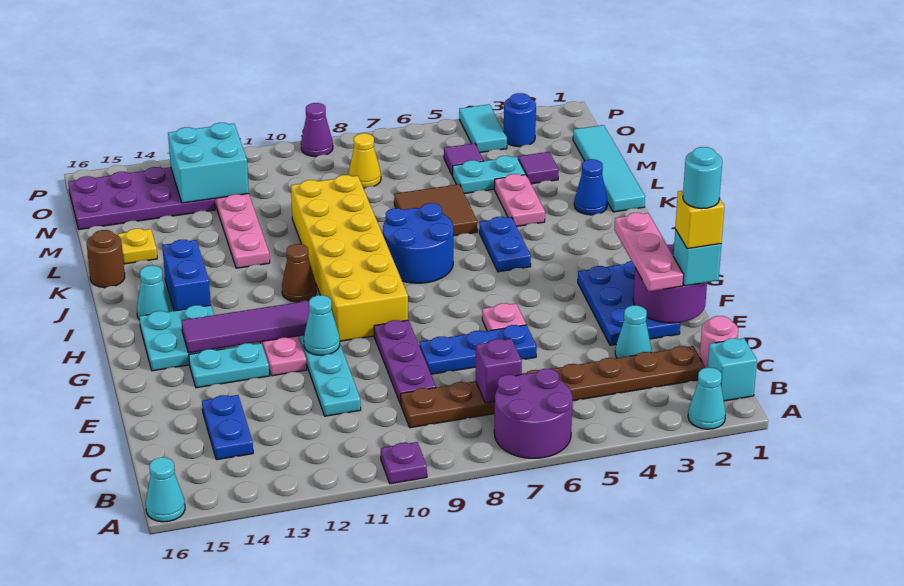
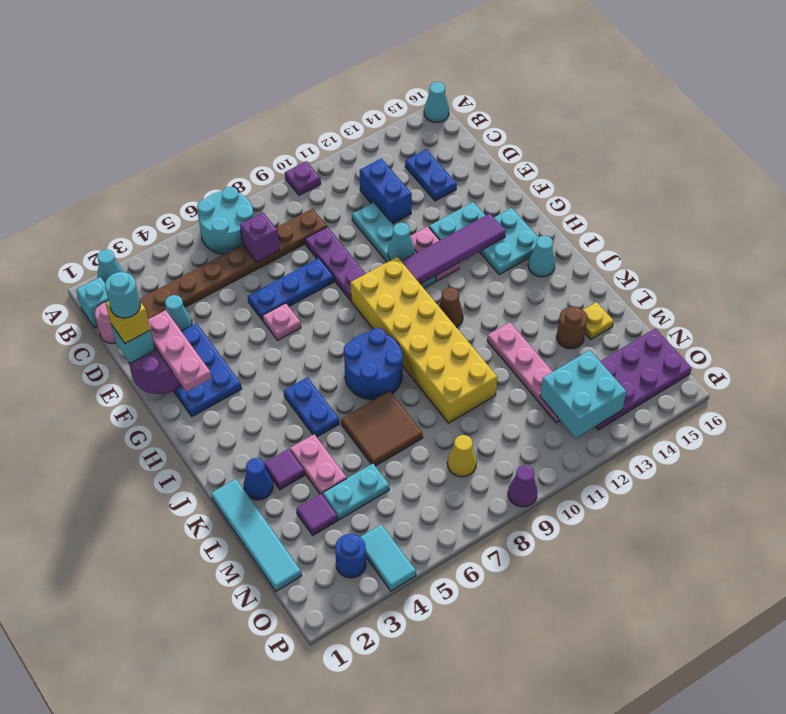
purple round brick A6:B7 level 1 -> cyan round brick A6:B7 level 1
blue brick I14:J14 level 1 -> blue brick C12:D12 level 1
brown round brick K16 level 1 -> brown round brick L14 level 1
purple tile N5 level 1 -> purple tile K3 level 1

